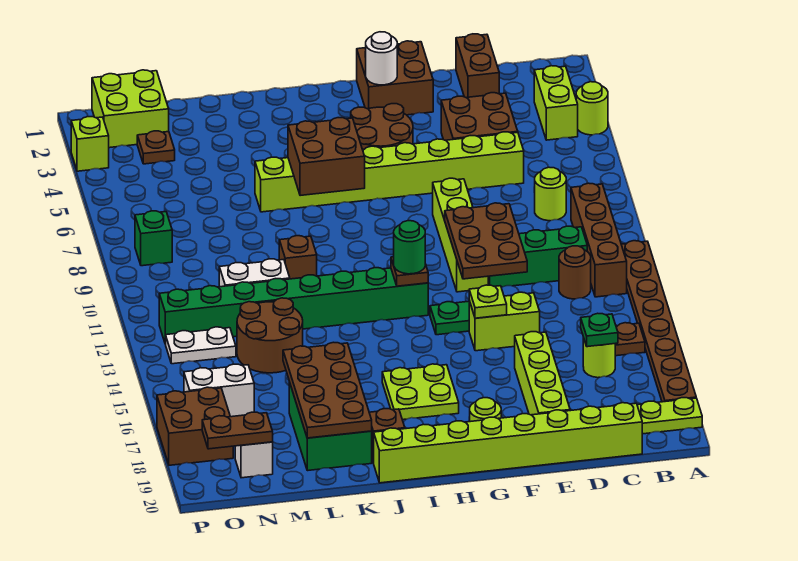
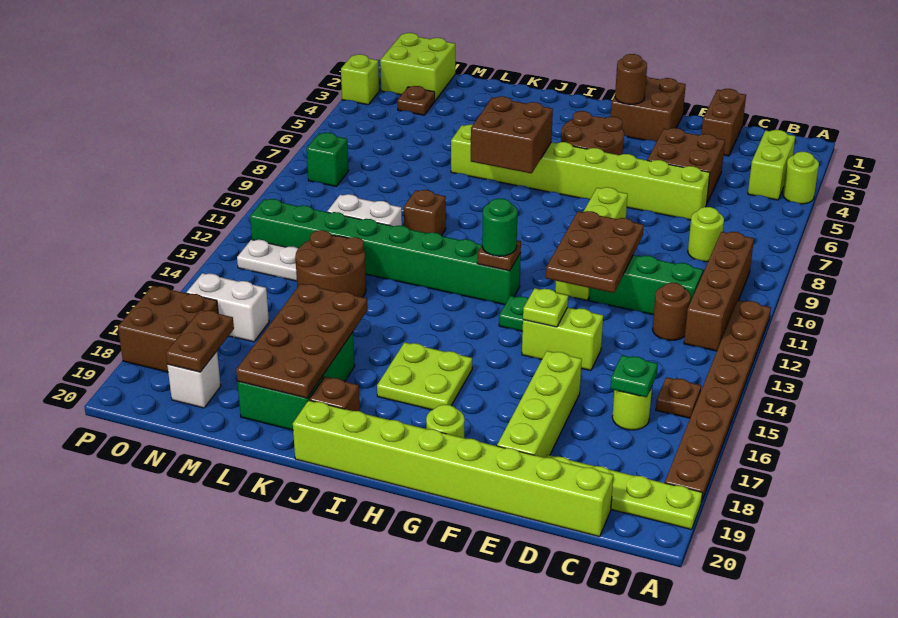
white round brick G2 level 2 -> brown round brick G2 level 2
brown plate N19:O19 level 2 -> brown plate N18:N19 level 2

